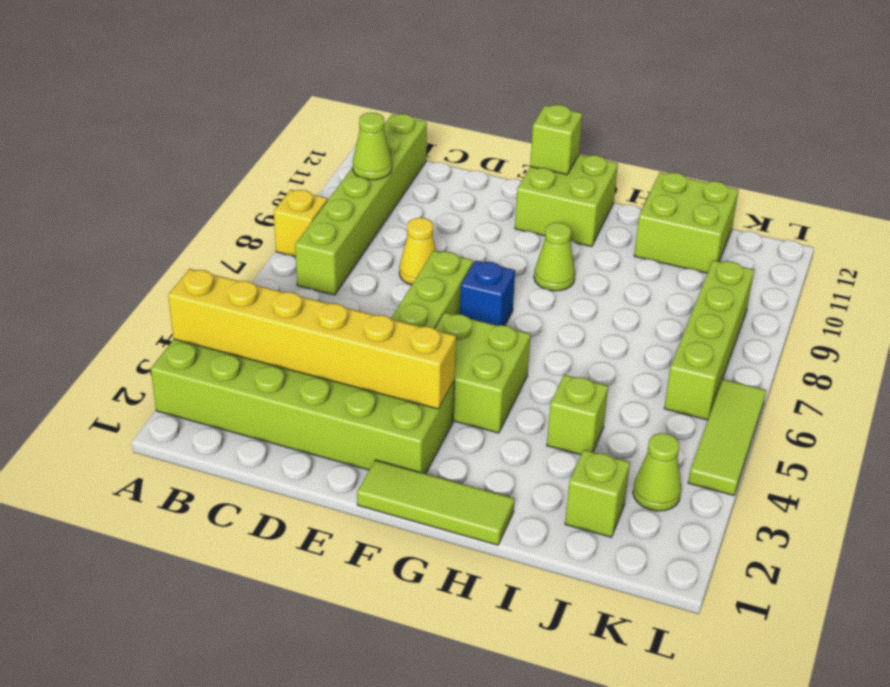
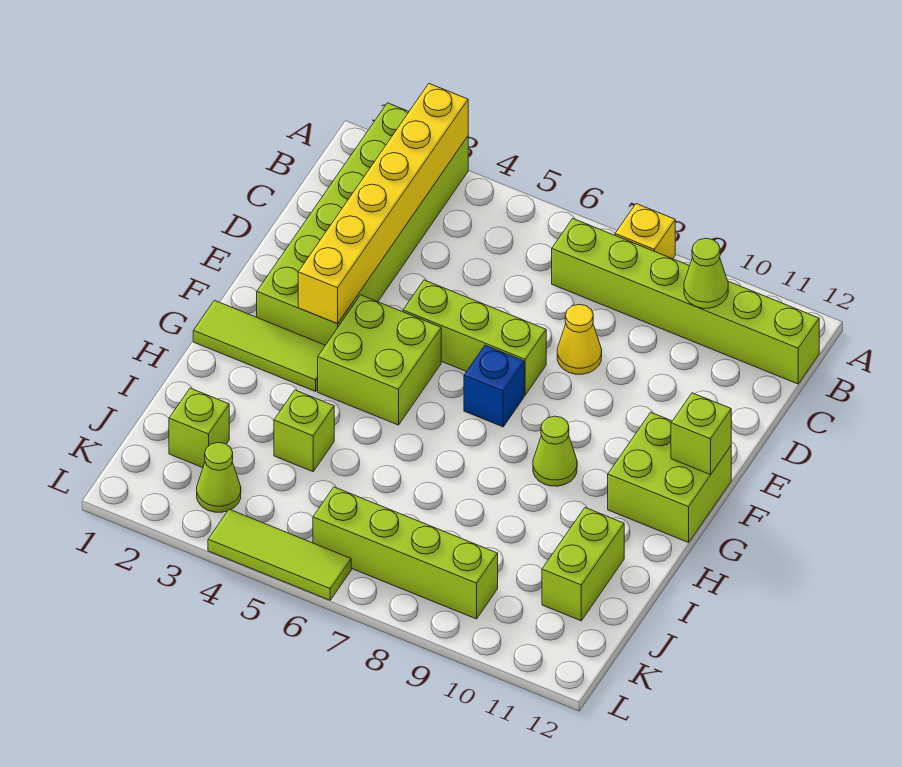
lime tile F1:H1 level 1 -> lime tile G1:G3 level 1
lime brick I11:J12 level 1 -> lime brick I11:J11 level 1

